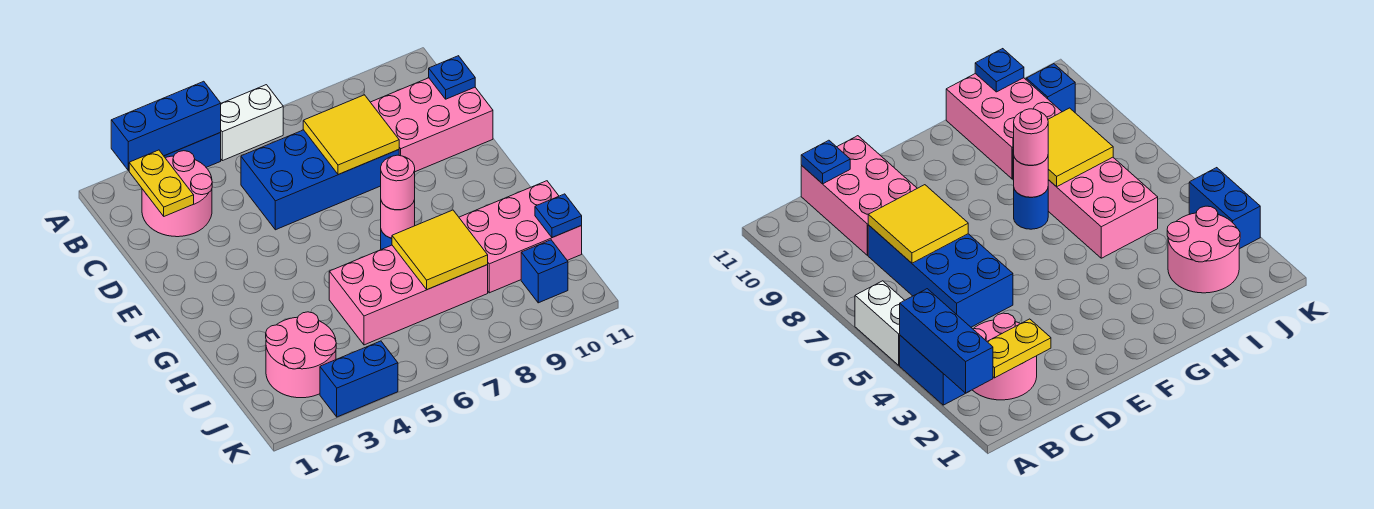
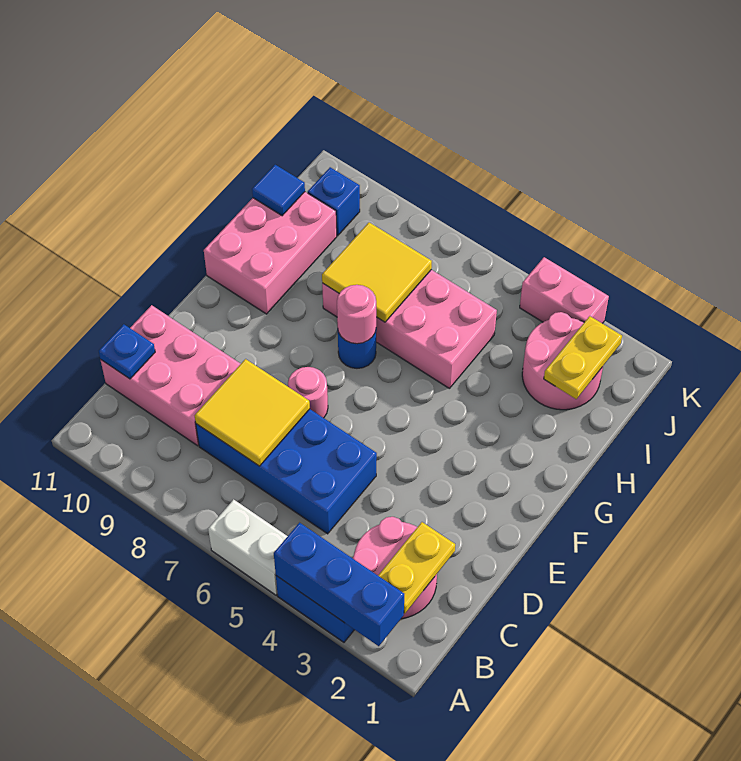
pink round brick G7 level 3 -> pink round brick E7 level 1
pink brick H9:I11 level 1 -> pink brick G10:I11 level 1
none -> yellow plate I2:J2 level 2
blue plate I11 level 2 -> blue tile I11 level 2
blue brick K3:K4 level 1 -> pink brick K3:K4 level 1

